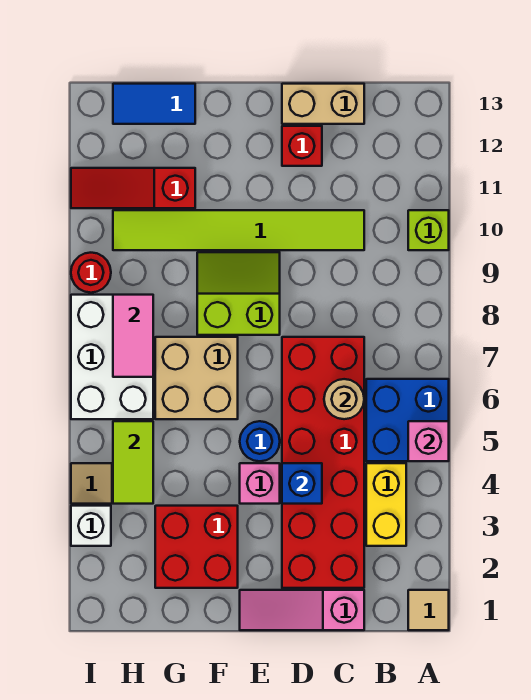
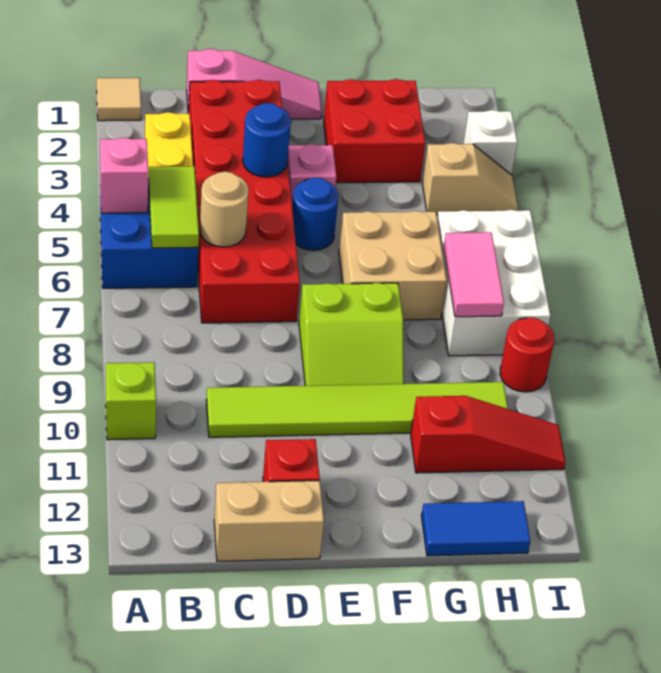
blue brick D4 level 2 -> blue round brick D4 level 2
lime tile H4:H5 level 2 -> lime tile B5:B6 level 2

